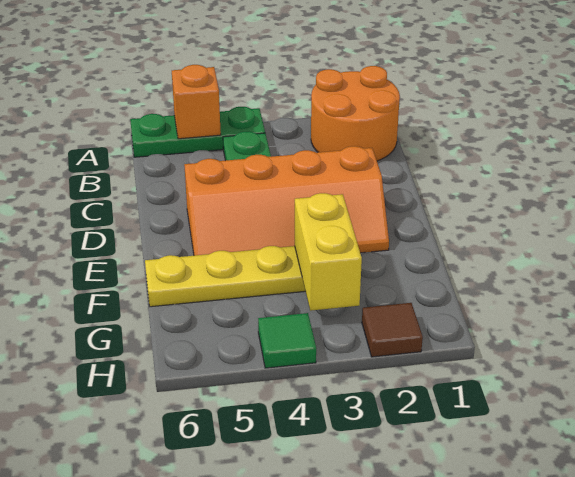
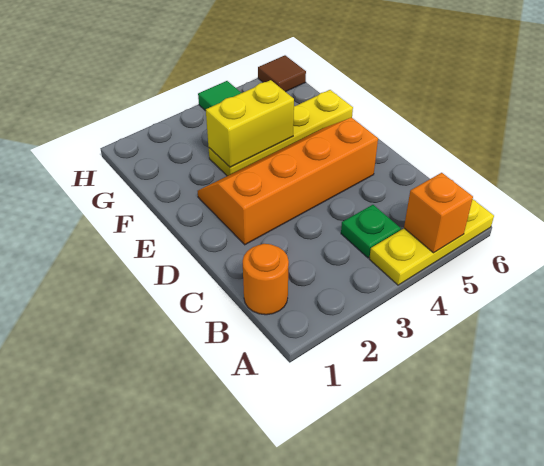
orange round brick A1:B2 level 1 -> orange round brick B1 level 1
green plate A4:A6 level 1 -> yellow plate A4:A6 level 1
yellow brick F3:G3 level 2 -> yellow brick F3:F4 level 2
brown tile H2 level 1 -> brown tile H6 level 1

